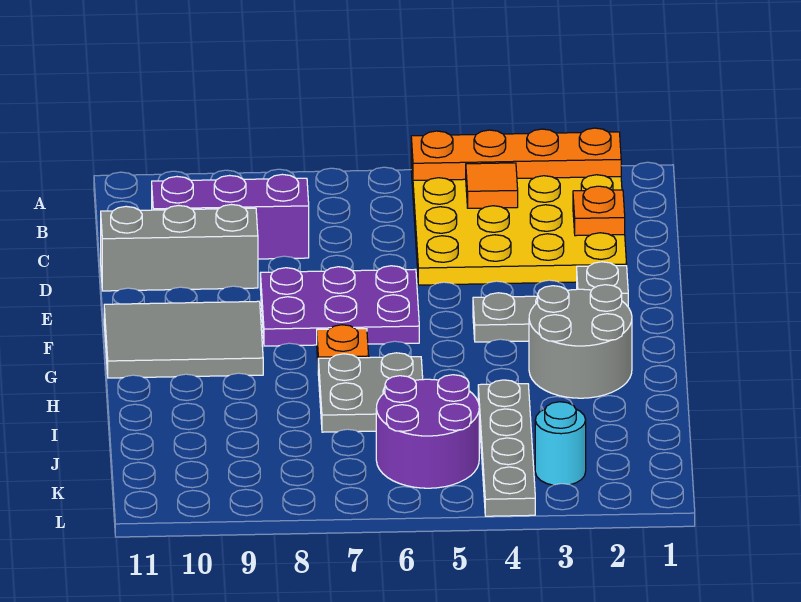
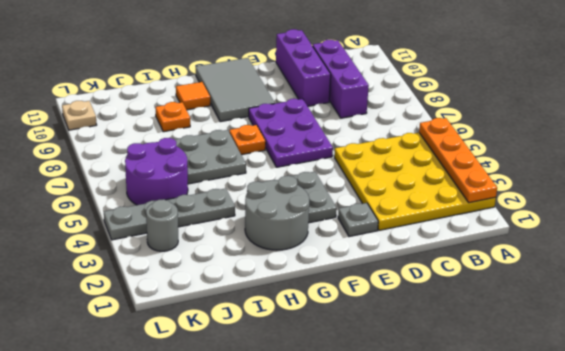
orange tile B4 level 2 -> orange tile H10 level 1
orange plate C2 level 2 -> orange plate I9 level 1
grey brick D9:D11 level 1 -> purple brick D9:D11 level 1
cyan round brick K3 level 1 -> grey round brick K3 level 1
none -> tan plate L10 level 1

